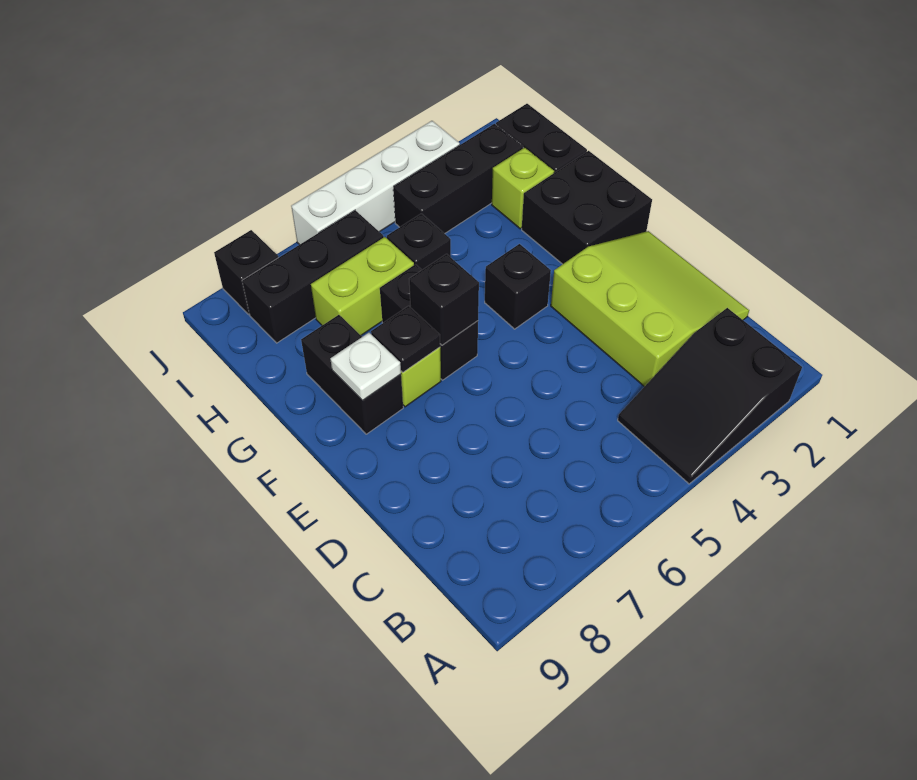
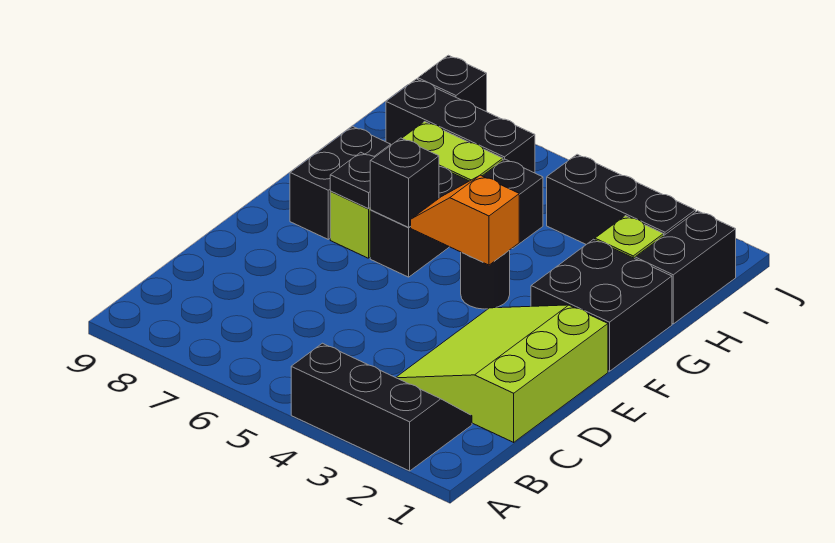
black slope A2:B4 level 1 top 2 -> black slope A2:B4 level 1 top A
lime slope C1:E3 level 1 top 3 -> lime slope C1:E3 level 1 top 1
black brick F4 level 1 -> black round brick F4 level 1
none -> orange slope F4:F5 level 2 top 4
white plate F8 level 2 -> none
white brick J3:J6 level 1 -> none

